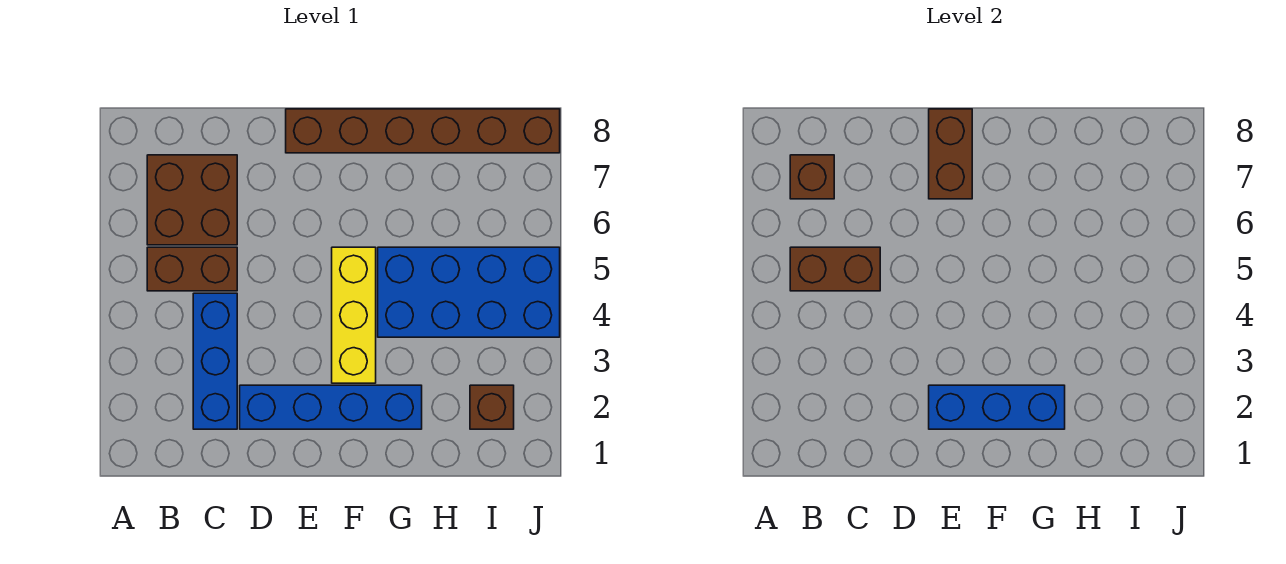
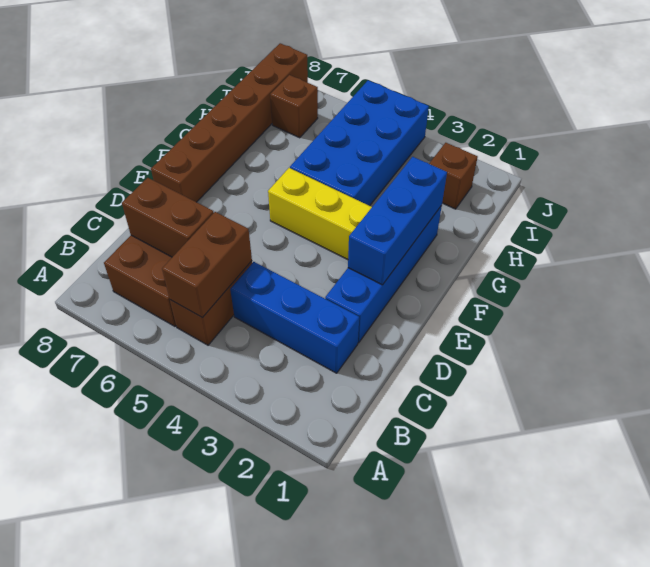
brown brick B7 level 2 -> brown brick I7 level 1
brown brick E7:E8 level 2 -> brown brick C6:C7 level 2

